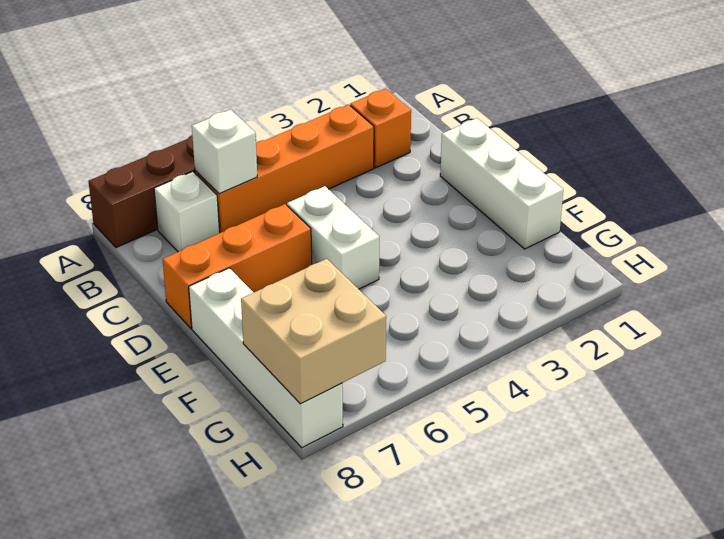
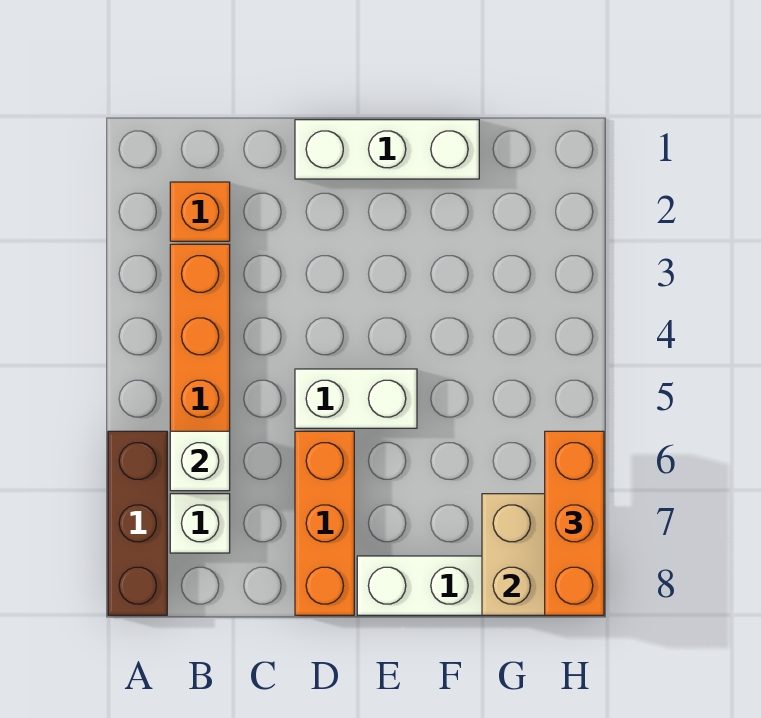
none -> orange brick H6:H8 level 3

